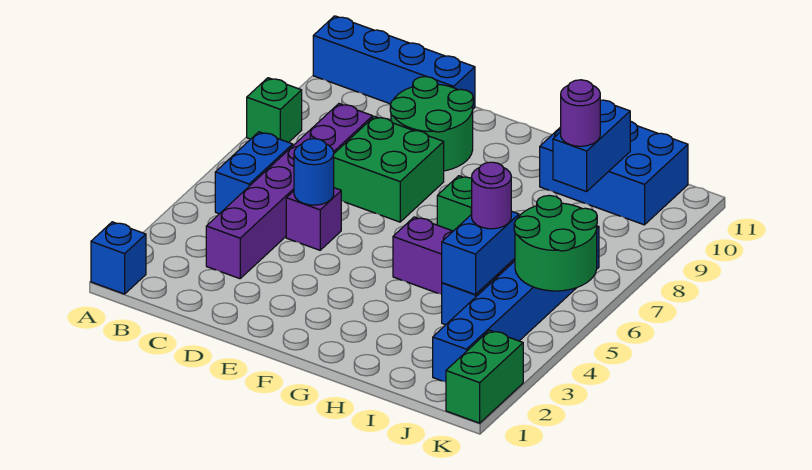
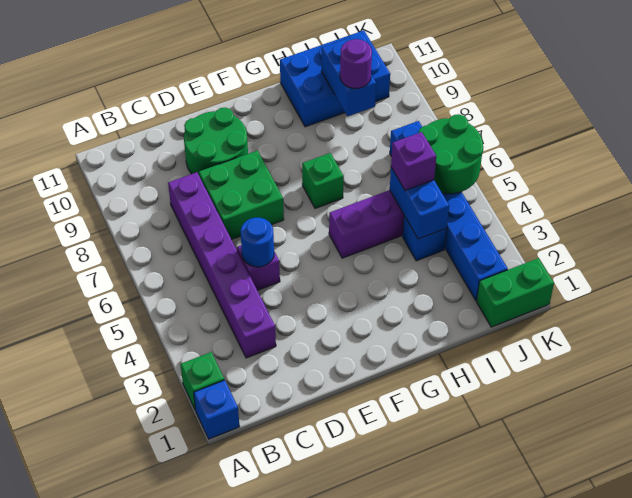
green brick A8 level 1 -> green brick A2 level 1
blue brick A11:D11 level 1 -> none
blue brick B5:B6 level 1 -> none
purple round brick I5 level 3 -> purple brick I5 level 3
green brick K1:K2 level 1 -> green brick J1:K1 level 1

